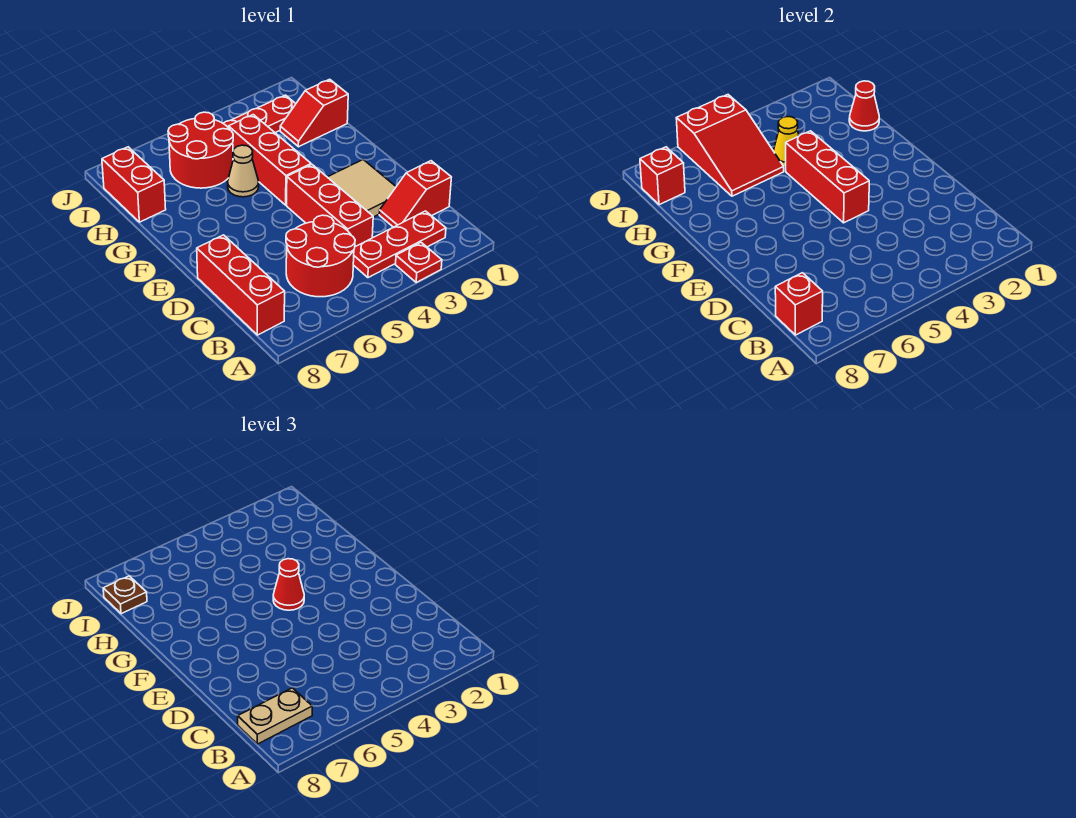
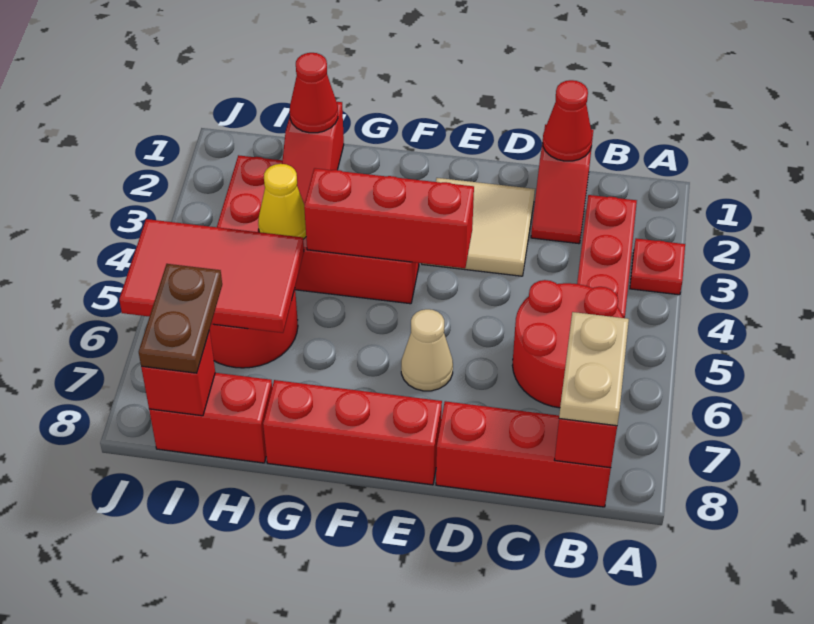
red brick C4:E4 level 1 -> red brick E8:G8 level 1
red cone F4 level 3 -> red cone C1 level 2
tan cone G5 level 1 -> tan cone E6 level 1
red slope H5:J6 level 2 top J -> red tile H5:J6 level 2
brown plate I8 level 3 -> brown plate I7:I8 level 3

